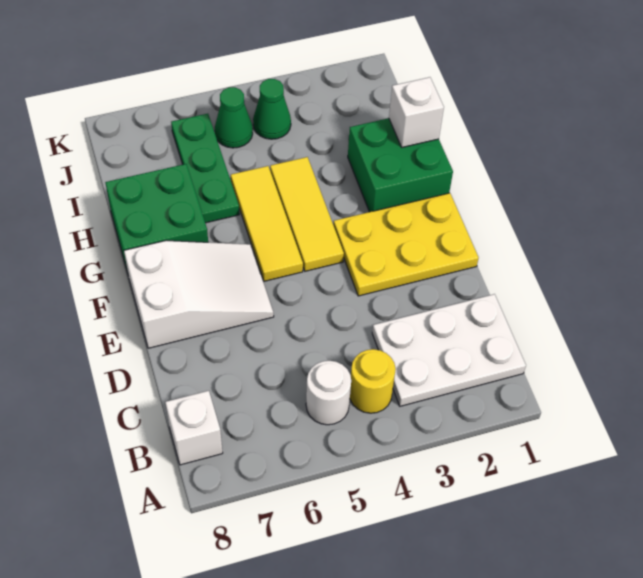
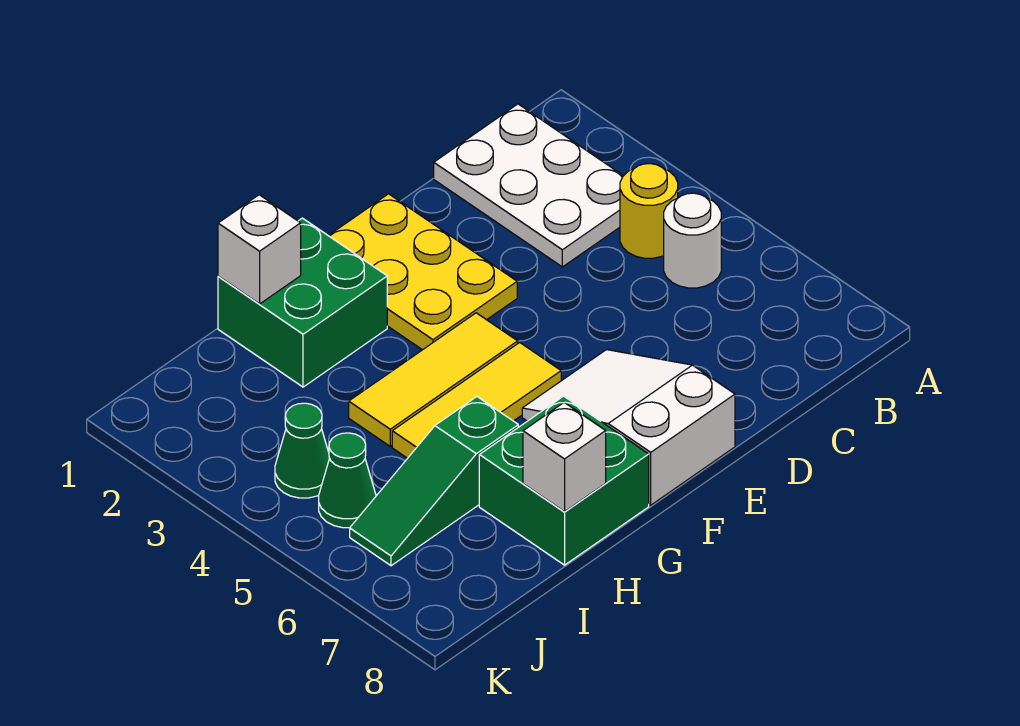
white brick B8 level 1 -> white brick H8 level 2
green plate H6:J6 level 1 -> green slope H6:J6 level 1 top H

